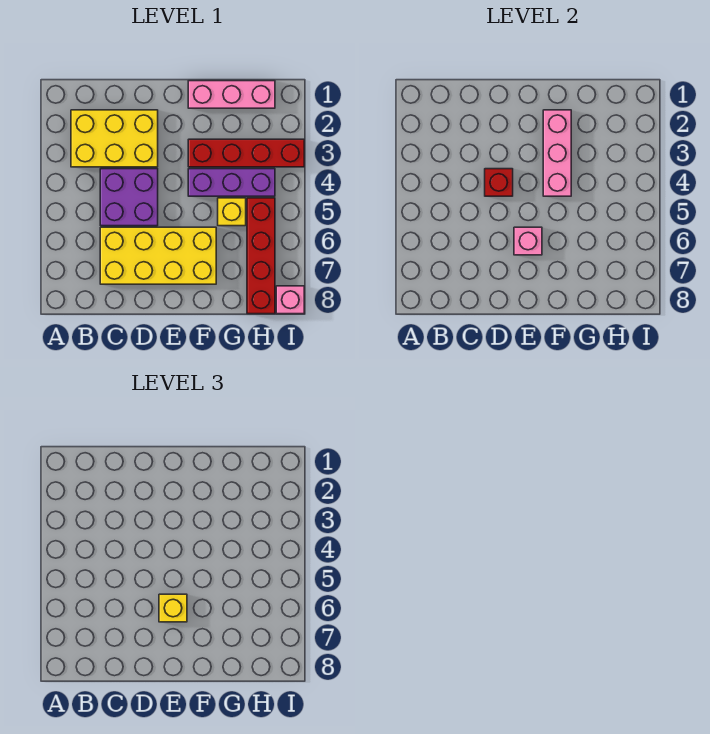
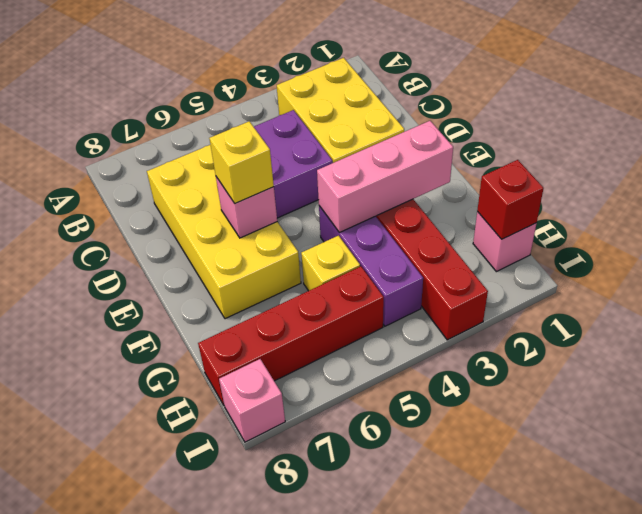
red brick D4 level 2 -> red brick H1 level 2
pink brick F1:H1 level 1 -> pink brick H1 level 1

